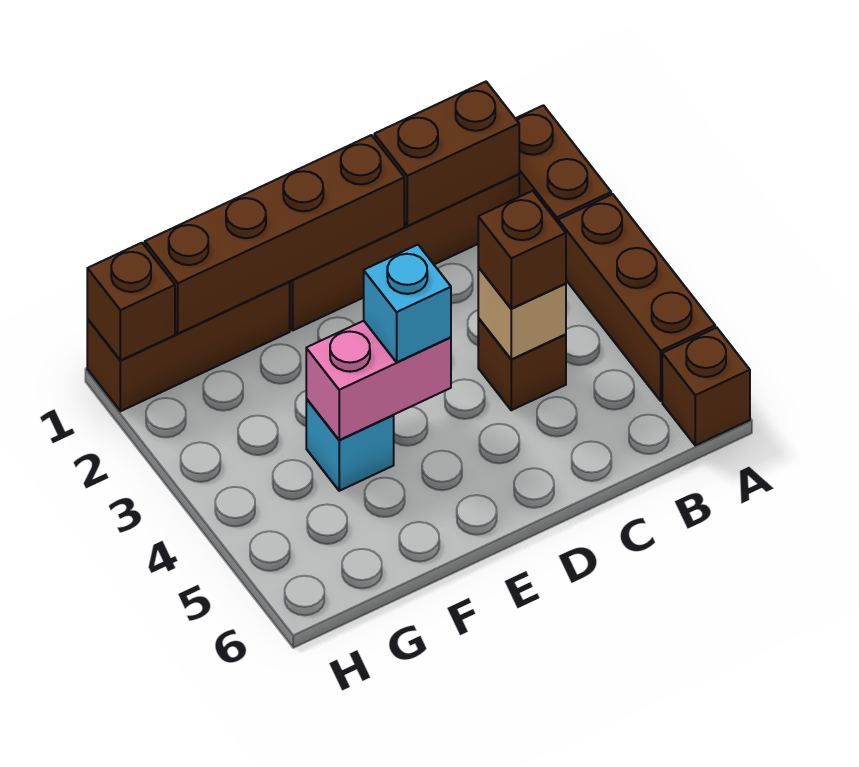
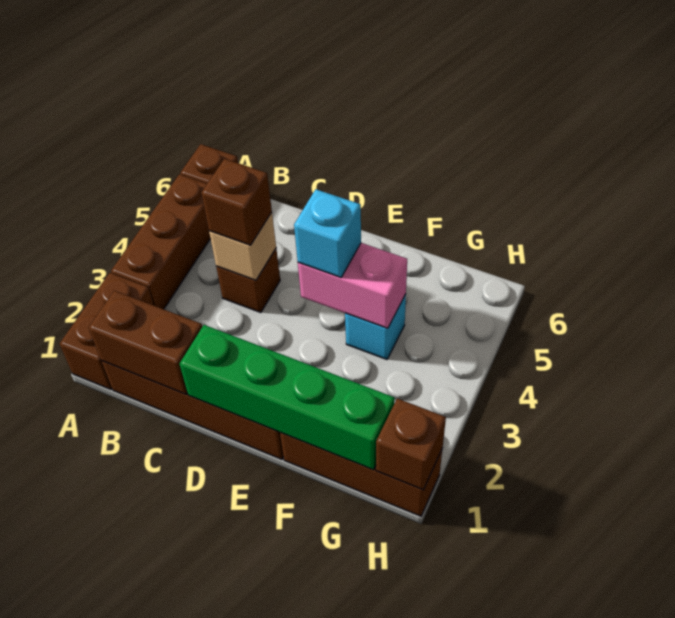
brown brick D1:G1 level 2 -> green brick D1:G1 level 2

